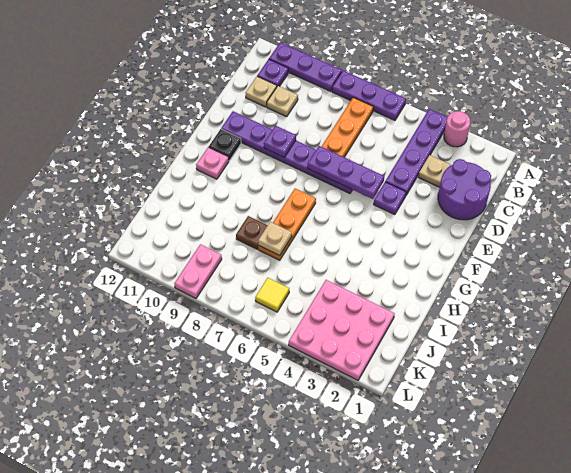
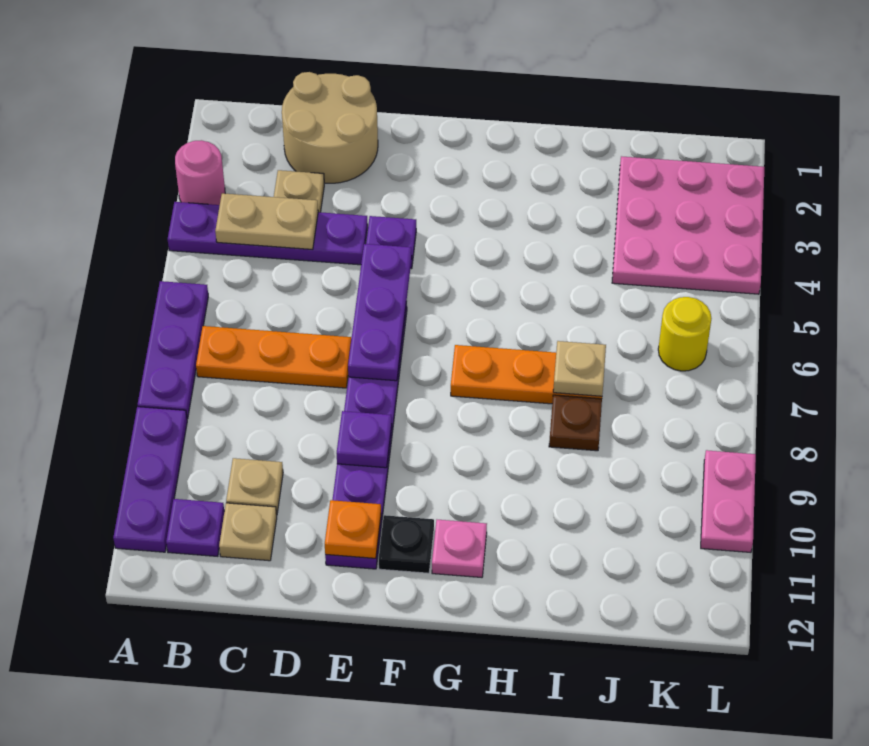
none -> tan plate B4:C4 level 2
purple round brick C1:D2 level 1 -> tan round brick C1:D2 level 1
none -> orange plate E11 level 2
yellow tile K6 level 1 -> yellow round brick K6 level 1
pink plate K9:L9 level 1 -> pink plate L9:L10 level 1

